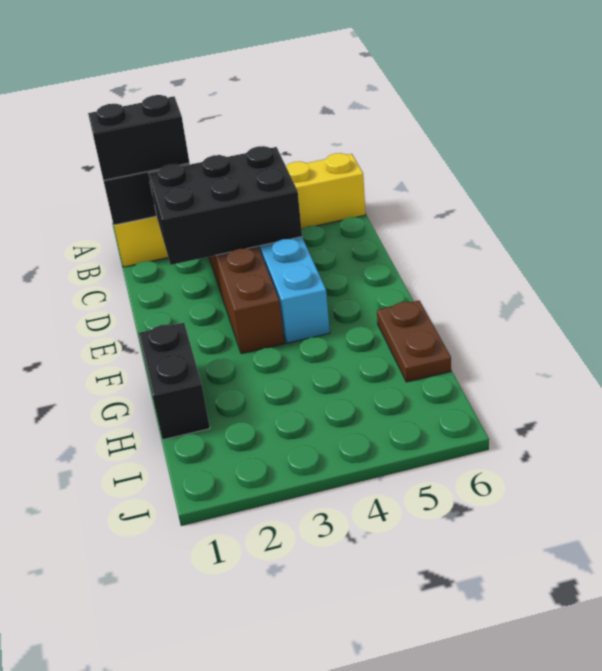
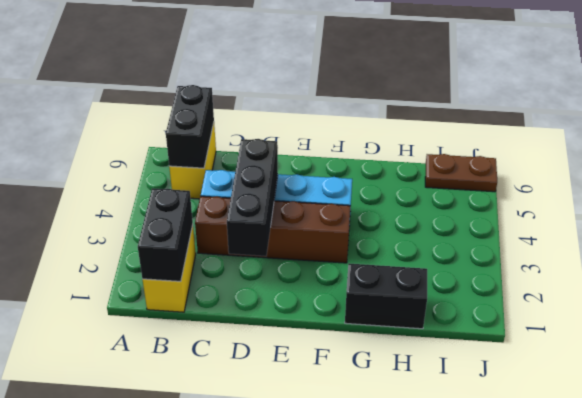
black brick B1:B2 level 3 -> black brick B5:B6 level 2
black brick C2:D4 level 2 -> black brick D2:D4 level 2
brown plate G6:H6 level 1 -> brown plate I6:J6 level 1

